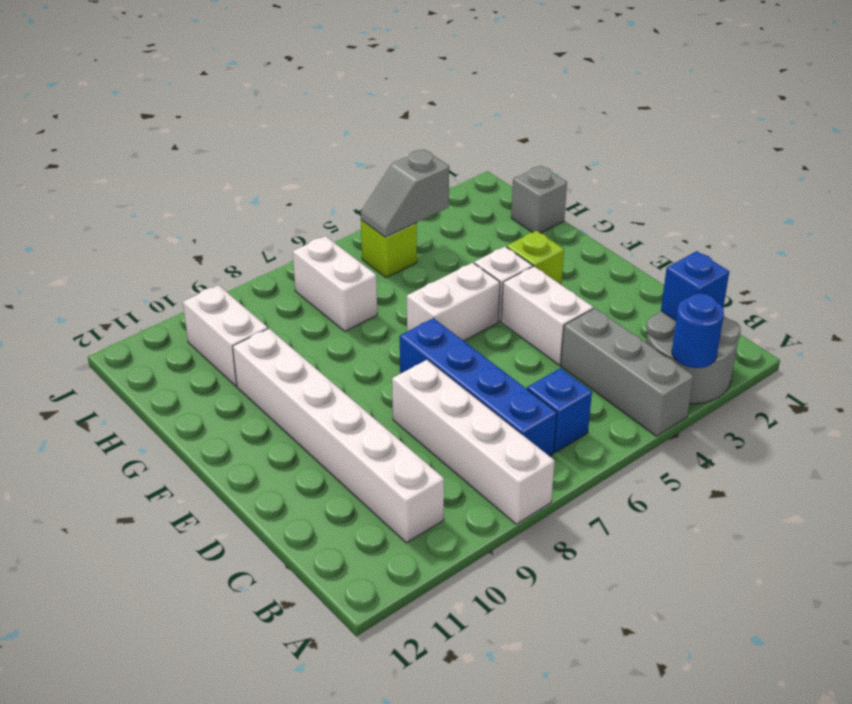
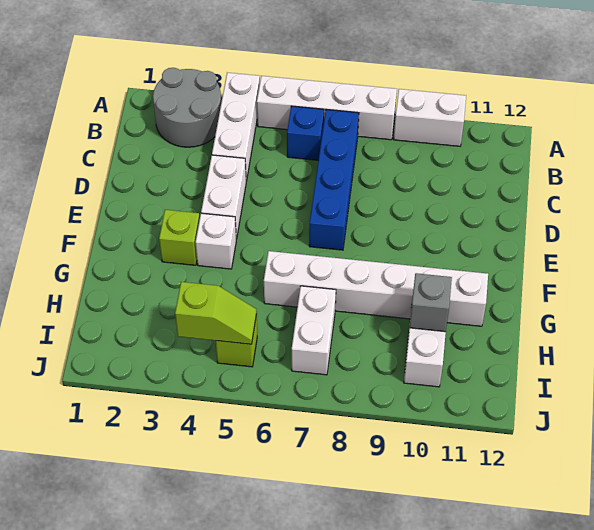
blue round brick A3 level 2 -> none
grey brick A4:C4 level 1 -> white brick A4:C4 level 1
white brick A8:D8 level 1 -> white brick A5:A8 level 1
blue brick B2 level 2 -> none
white brick B10:G10 level 1 -> white brick G6:G11 level 1
white brick F5:F6 level 1 -> white brick A9:A10 level 1
grey brick H1 level 1 -> grey brick H10 level 2
grey slope I4:I5 level 2 top 4 -> lime slope I4:I5 level 2 top 4

